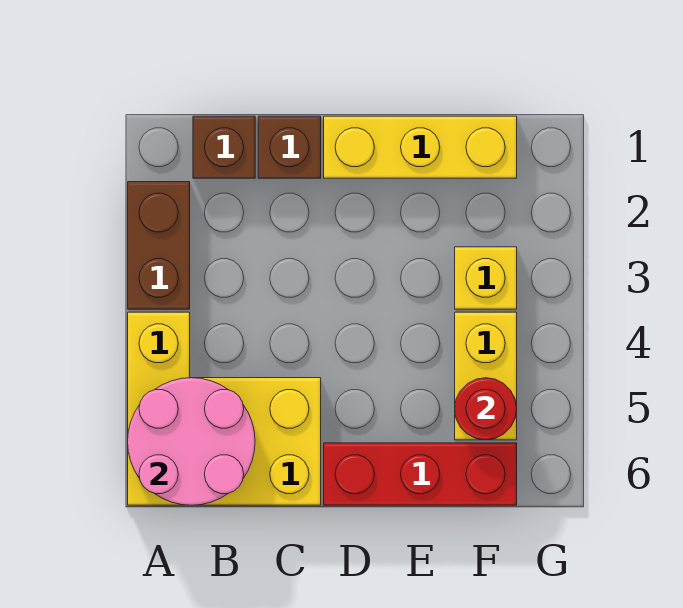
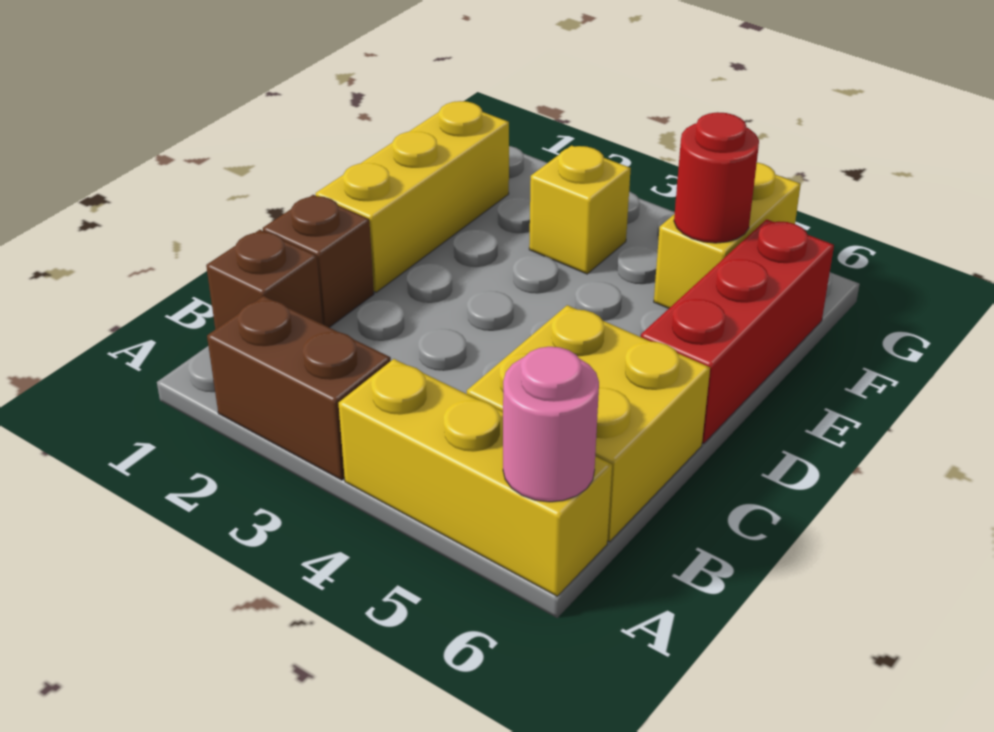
pink round brick A5:B6 level 2 -> pink round brick A6 level 2
yellow brick F4:F5 level 1 -> yellow brick F5:G5 level 1

